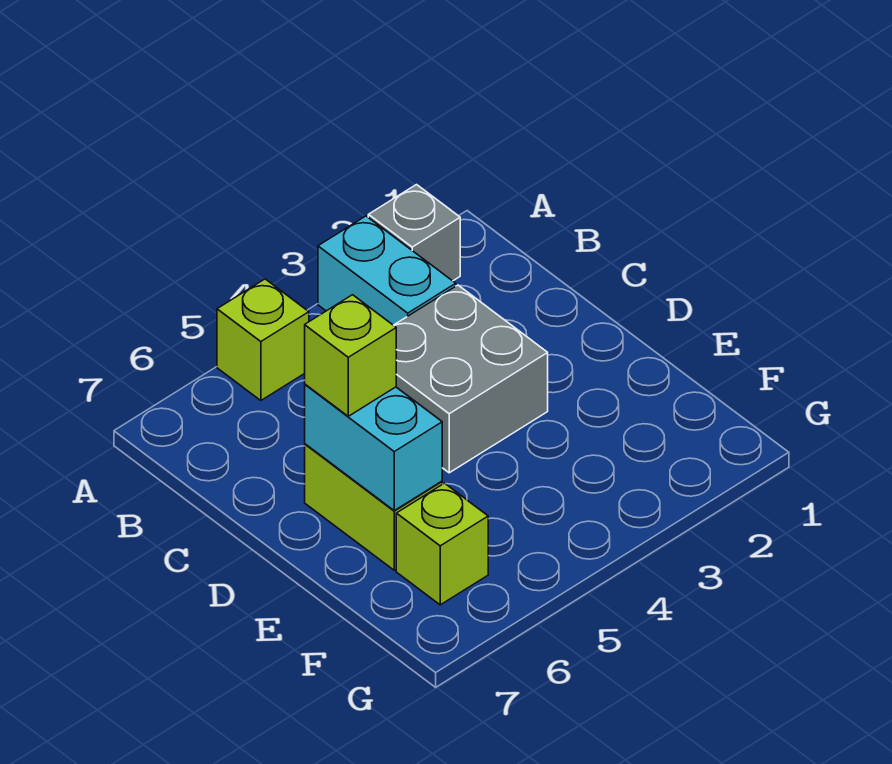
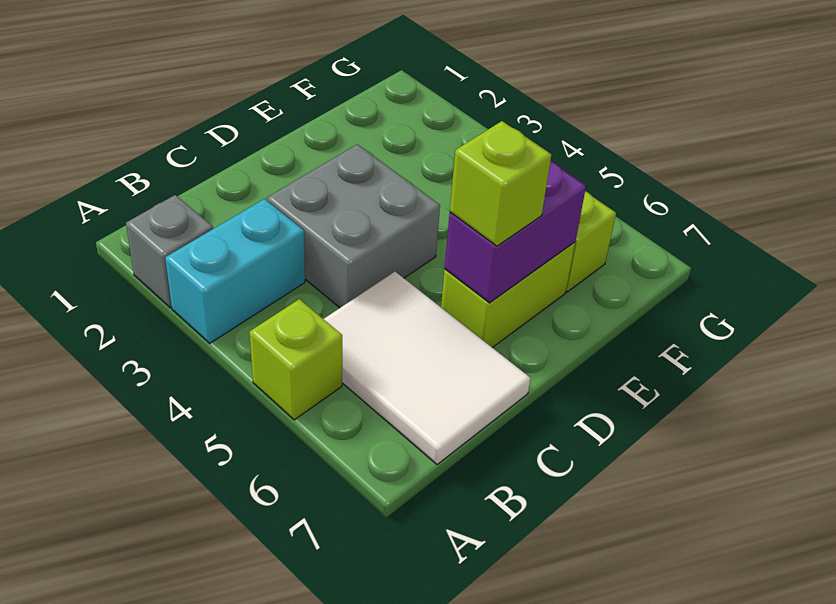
none -> white tile B5:C7 level 1
cyan brick D6:E6 level 2 -> purple brick D6:E6 level 2

